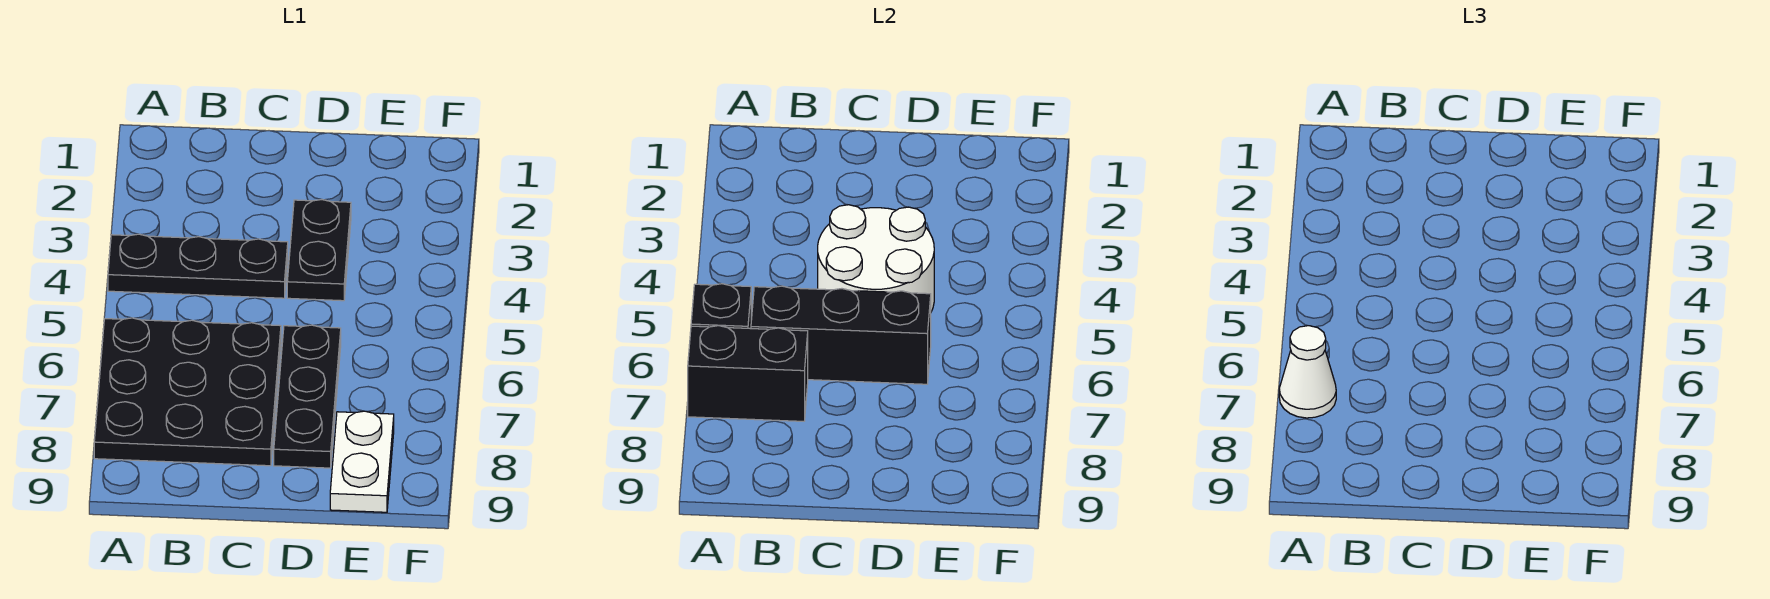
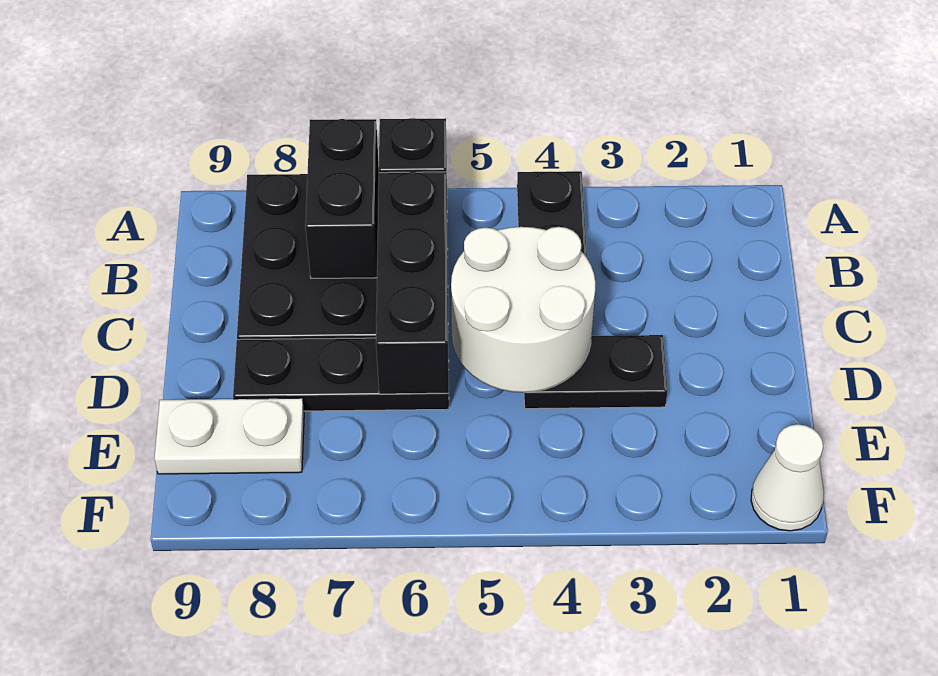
white cone A7 level 3 -> white cone F1 level 1

